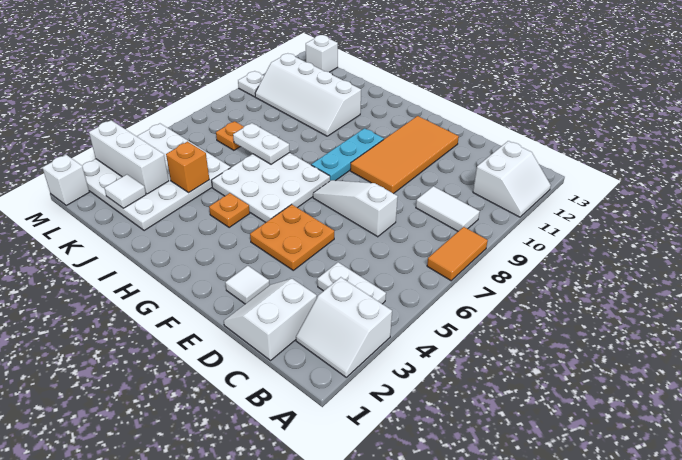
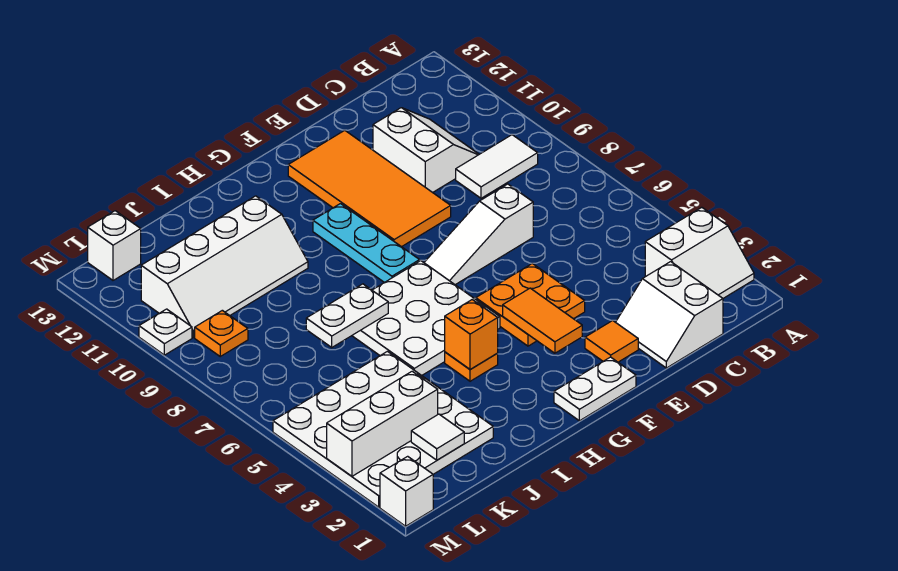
orange tile A7:A8 level 1 -> orange tile F3:F4 level 2
white slope A11:B12 level 1 top B -> white slope C10:D11 level 1 top D
white plate B4:C4 level 1 -> white plate F1:G1 level 1
white tile E2 level 1 -> orange tile E2 level 1
orange brick J4 level 2 -> orange brick H4 level 2
orange plate K7 level 1 -> orange plate L9 level 1

